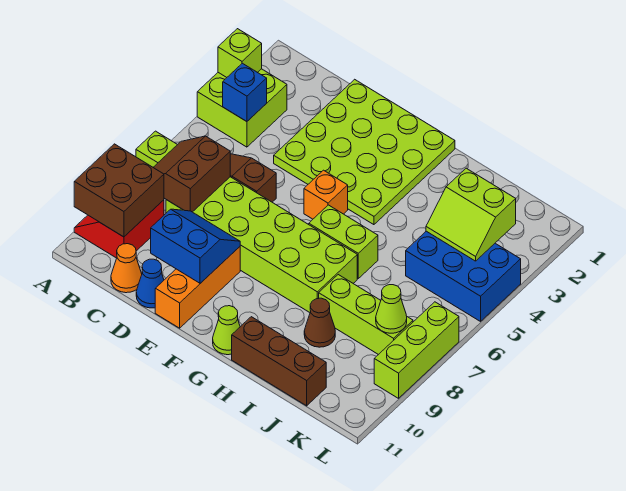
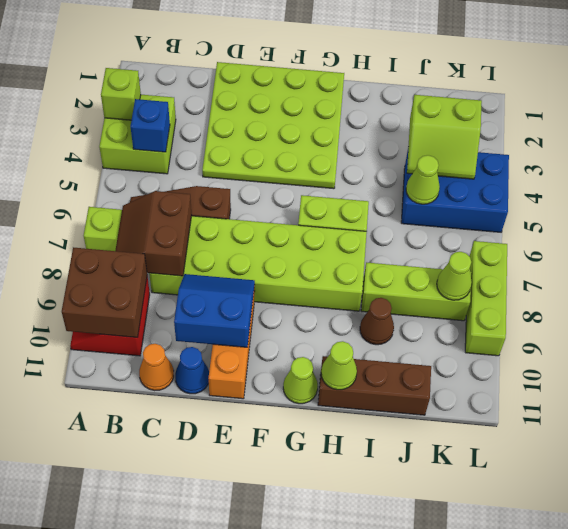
orange brick F5 level 1 -> none
none -> lime cone H11 level 2
none -> lime cone J5 level 2

